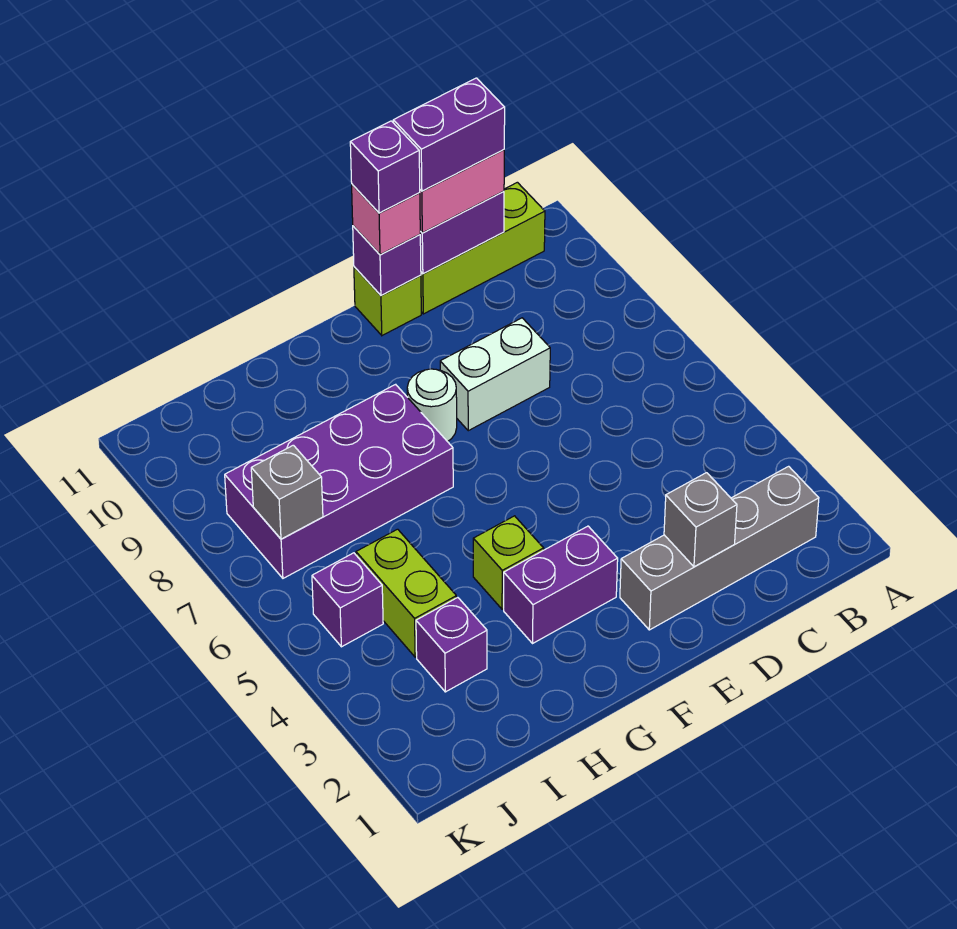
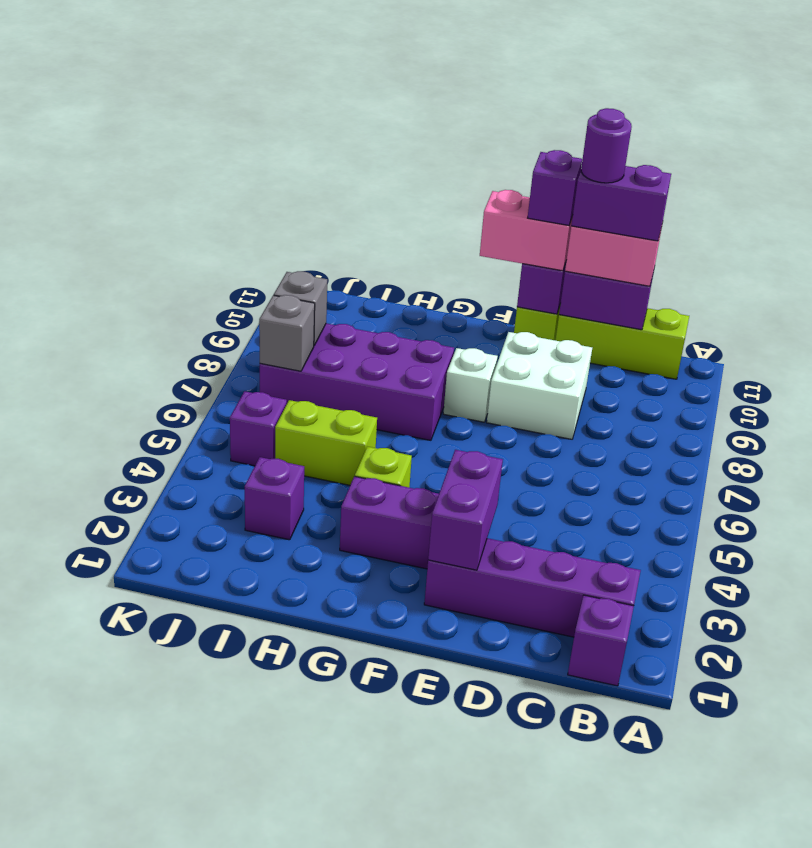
none -> purple brick B1 level 1
grey brick B2:E2 level 1 -> purple brick B2:E2 level 1
grey brick D2 level 2 -> grey brick J8 level 2
white brick D8:E8 level 1 -> white brick D8:E9 level 1
none -> purple round brick D11 level 5
none -> purple brick E2:E3 level 2
pink brick E11 level 3 -> pink brick E11:F11 level 3
white round brick F8 level 1 -> white brick F8 level 1
lime brick I4:I5 level 1 -> lime brick H5:I5 level 1

